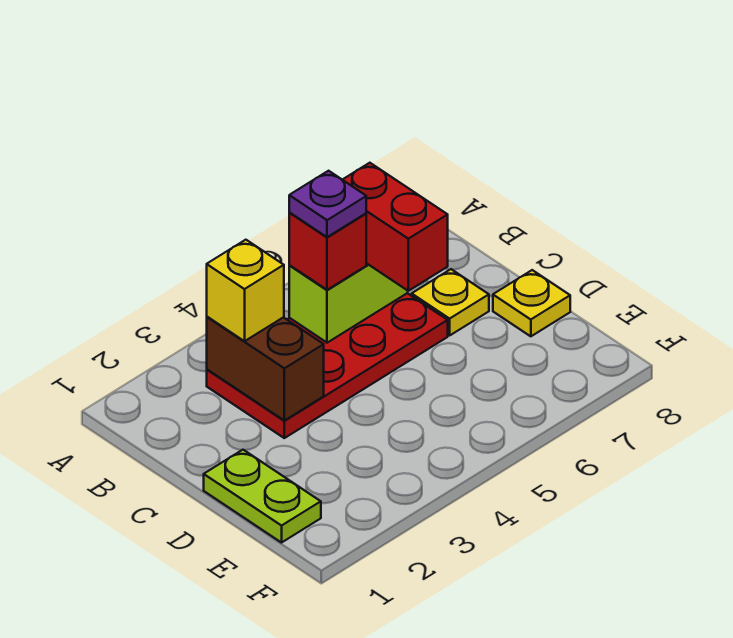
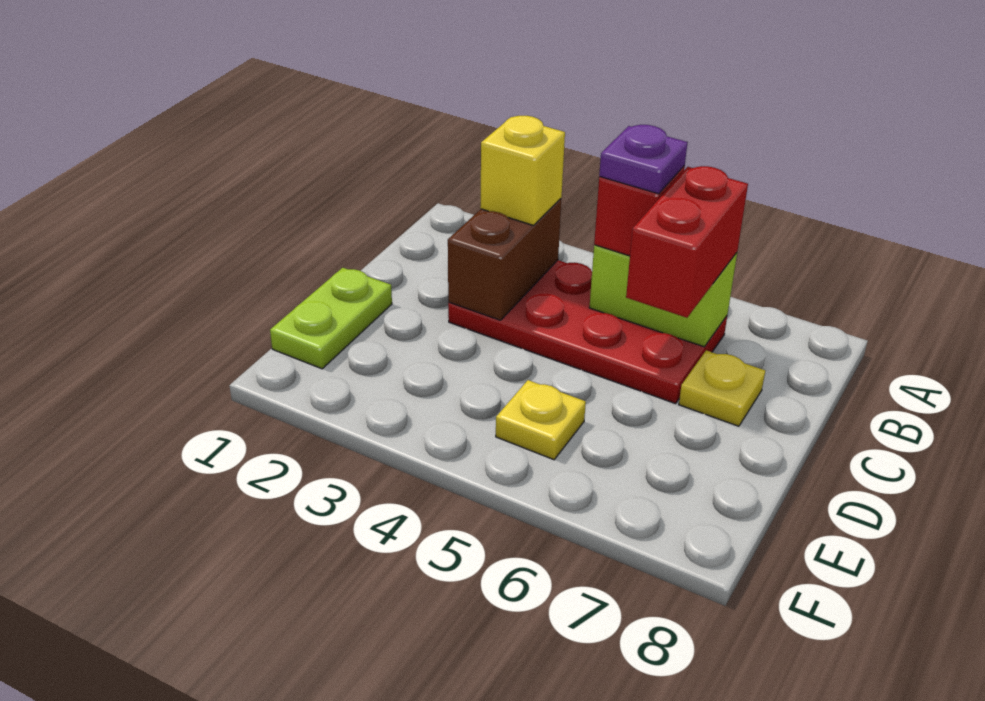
yellow plate D8 level 1 -> yellow plate E5 level 1

